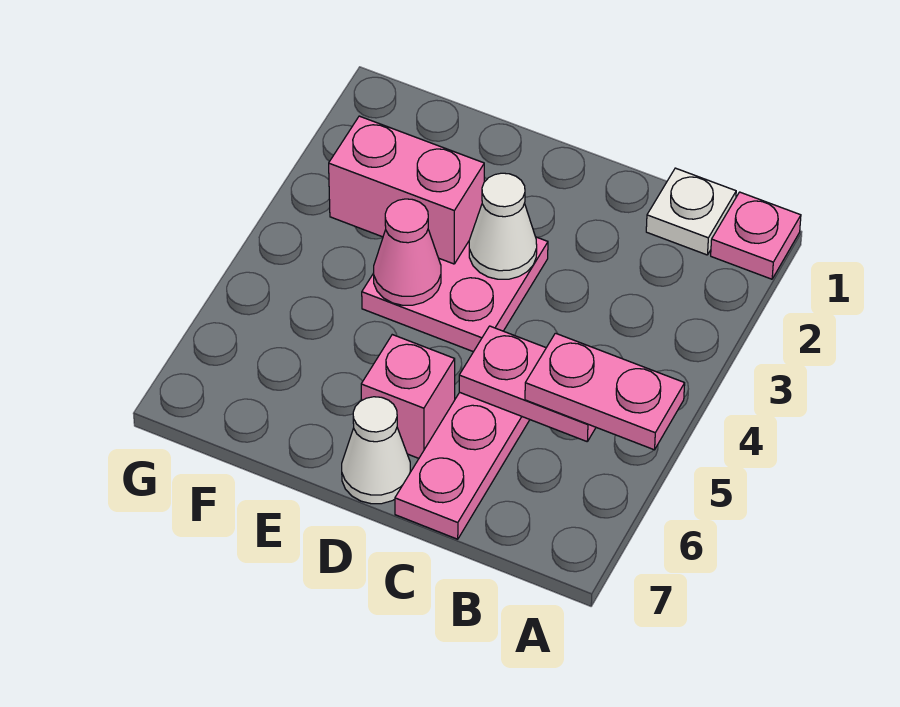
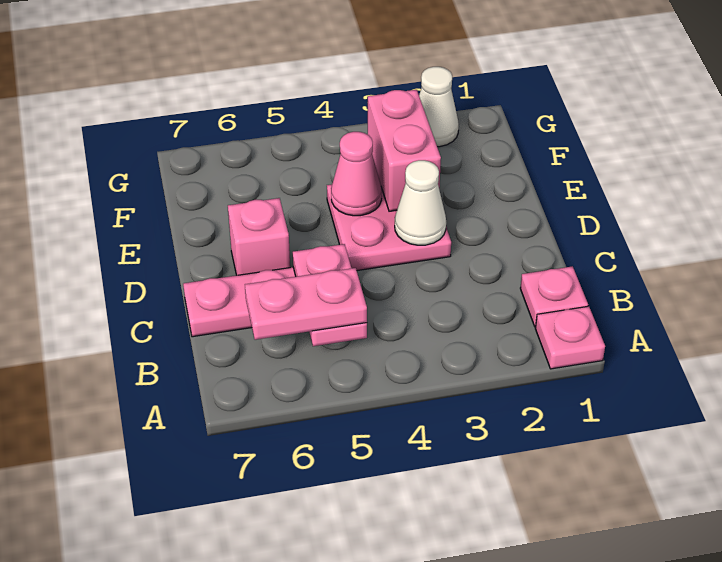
pink plate A5:B5 level 3 -> pink plate B5:B6 level 3
white plate B1 level 1 -> pink plate B1 level 1
white cone D7 level 1 -> white cone G2 level 1

